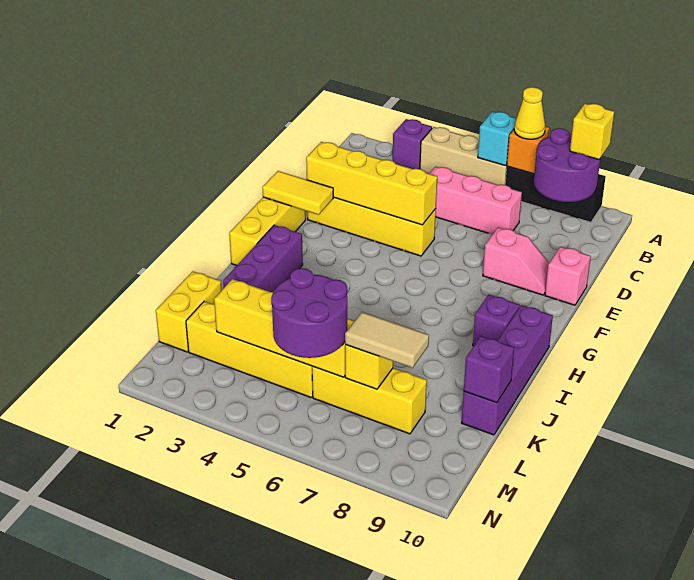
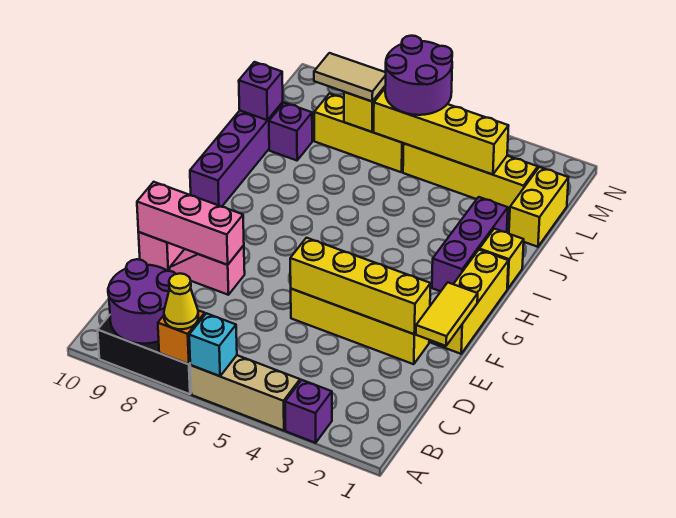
yellow brick A9 level 3 -> yellow brick I1 level 1
pink brick C5:C7 level 1 -> pink brick E8:E10 level 2
yellow tile F1:F2 level 2 -> yellow tile E1:F1 level 2
purple brick H9 level 1 -> purple brick K9 level 1

